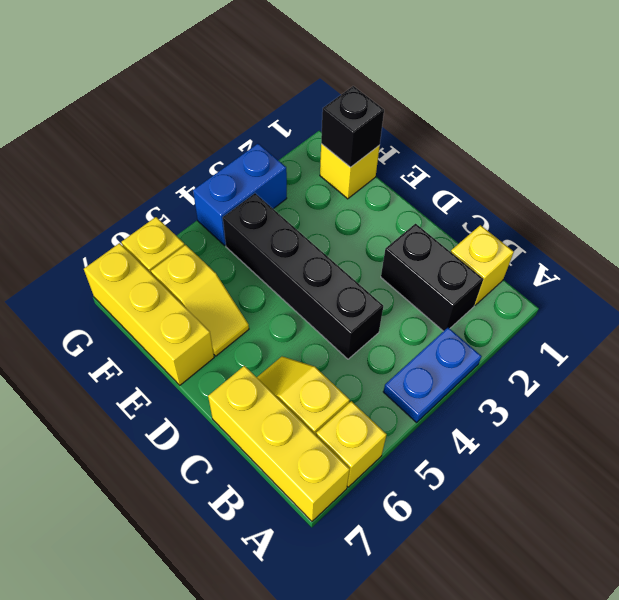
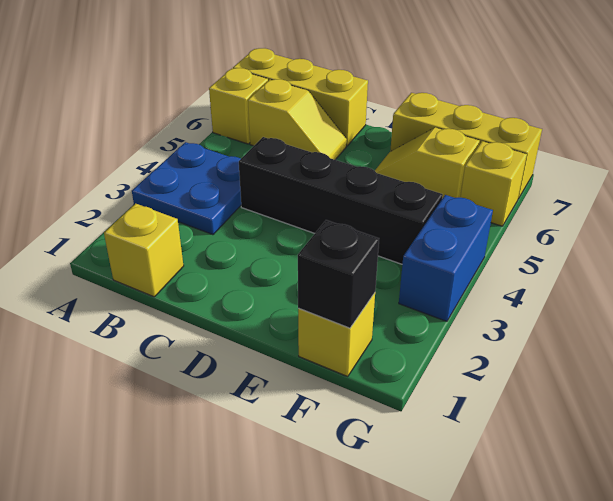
blue plate A3:A4 level 1 -> blue plate A3:B4 level 1
black brick B2:C2 level 1 -> none

